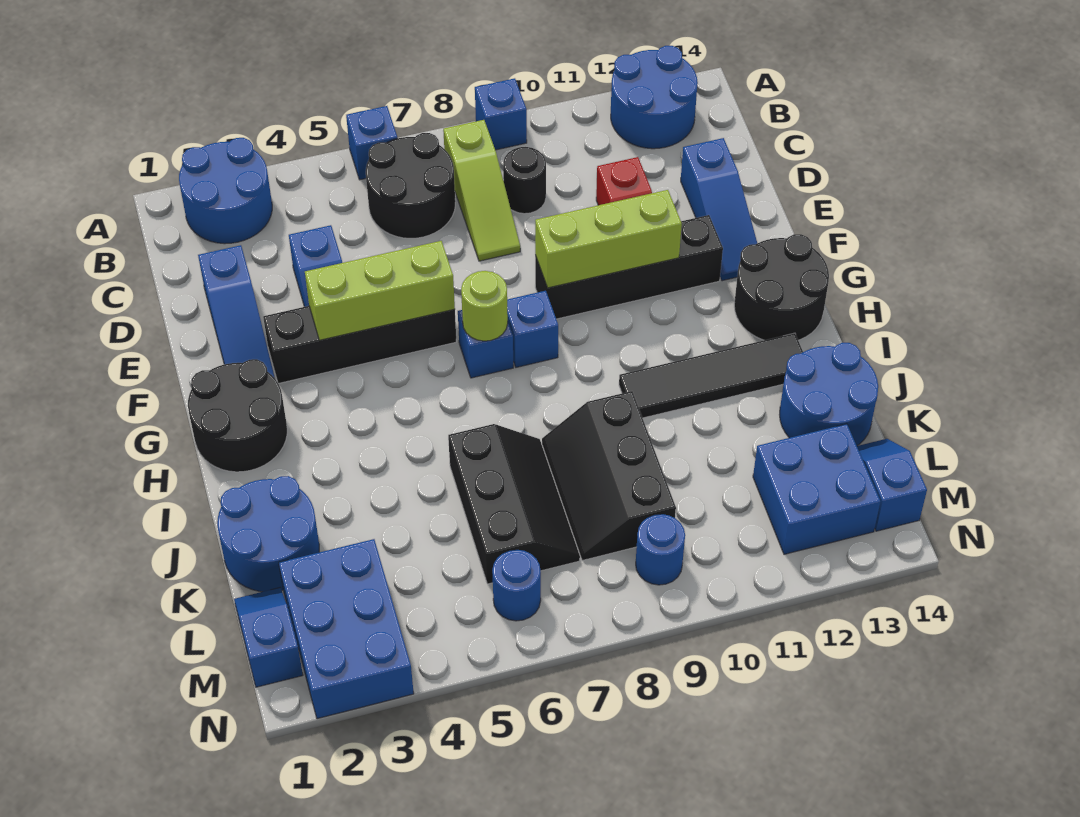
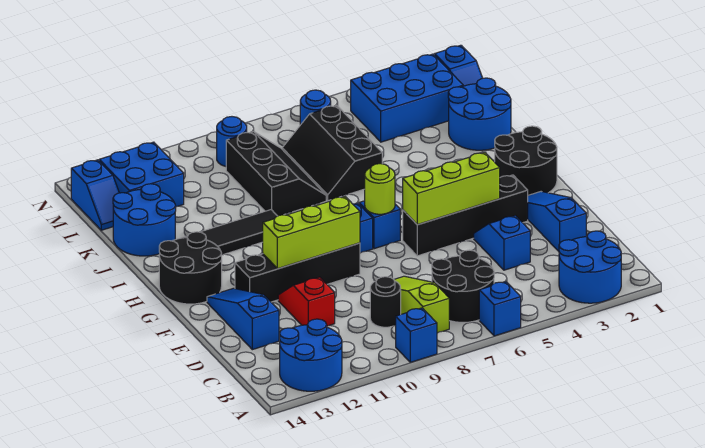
blue brick L2:N3 level 1 -> blue brick L2:M4 level 1

